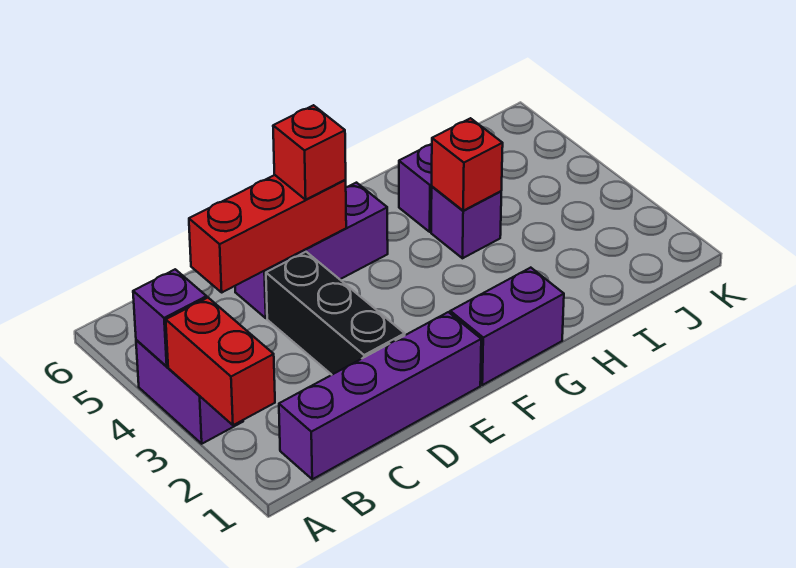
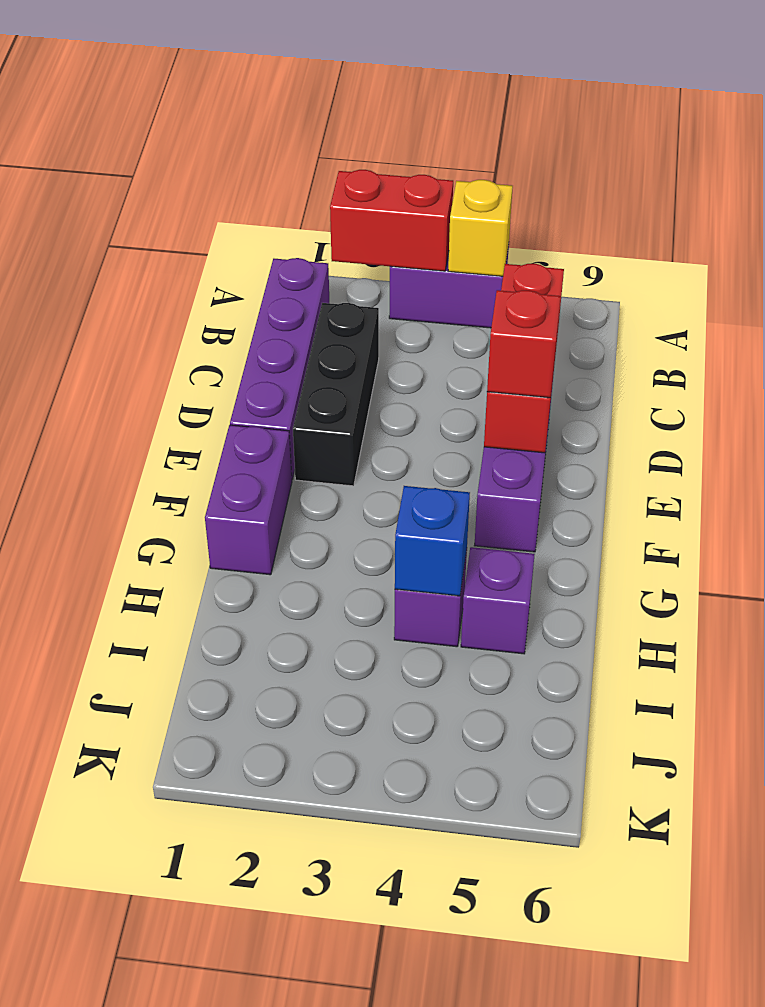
purple brick A4 level 2 -> yellow brick A4 level 2
black brick D2:D4 level 1 -> black brick C2:E2 level 1
red brick H4 level 2 -> blue brick H4 level 2

